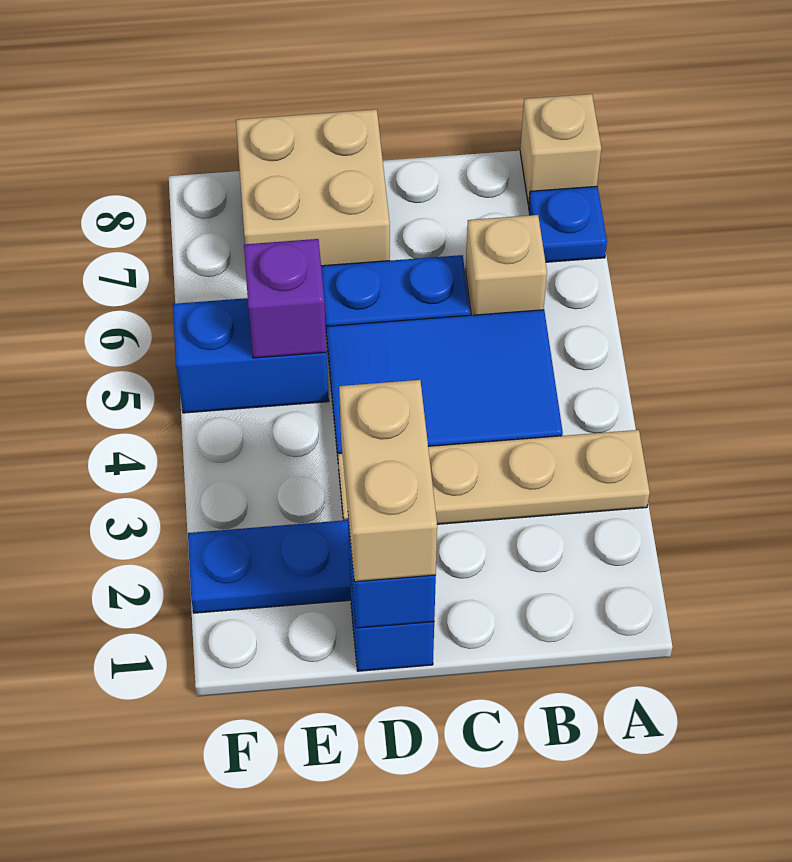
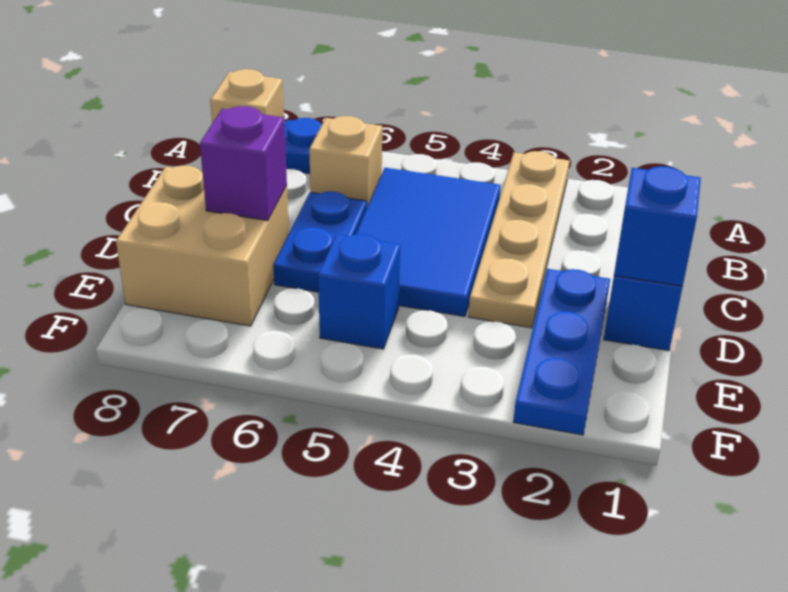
tan brick D1:D2 level 3 -> none
blue brick E5:F5 level 1 -> blue brick E5 level 1
purple brick E5 level 2 -> purple brick D7 level 2

